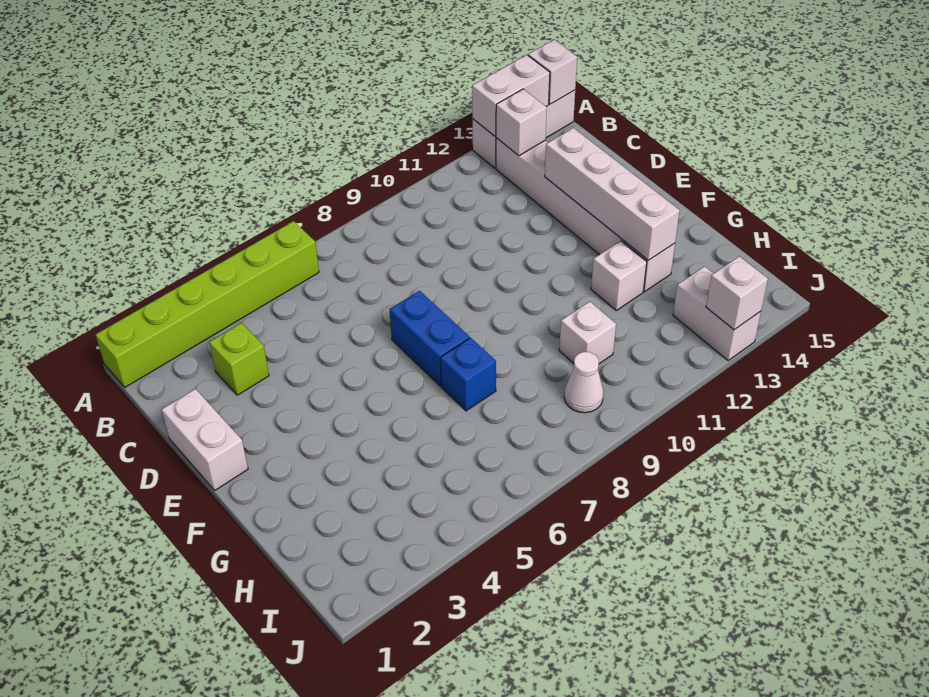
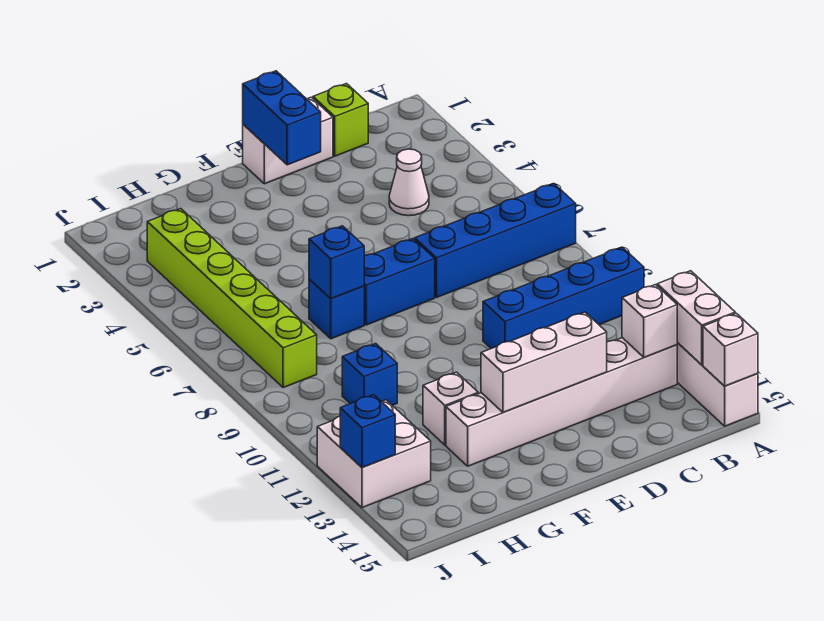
lime brick A1:A6 level 1 -> lime brick I3:I8 level 1
none -> blue brick A7:D7 level 1
none -> blue brick A10:D10 level 1
lime brick C3 level 1 -> lime brick C1 level 1
white brick D13:G13 level 2 -> white brick D13:F13 level 2
none -> blue brick E1:E2 level 2
none -> blue brick G7 level 2
white brick H10 level 1 -> blue brick H10 level 1
white cone I9 level 1 -> white cone C4 level 1
white brick I13:J13 level 1 -> white brick I12:J13 level 1
white brick J13 level 2 -> blue brick J13 level 2

